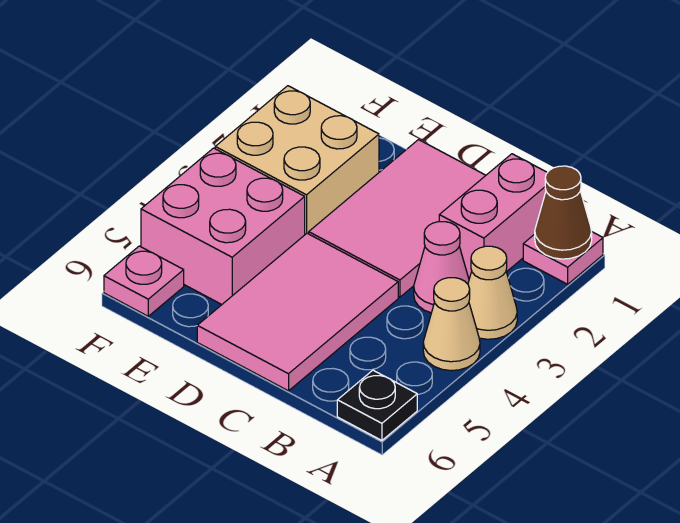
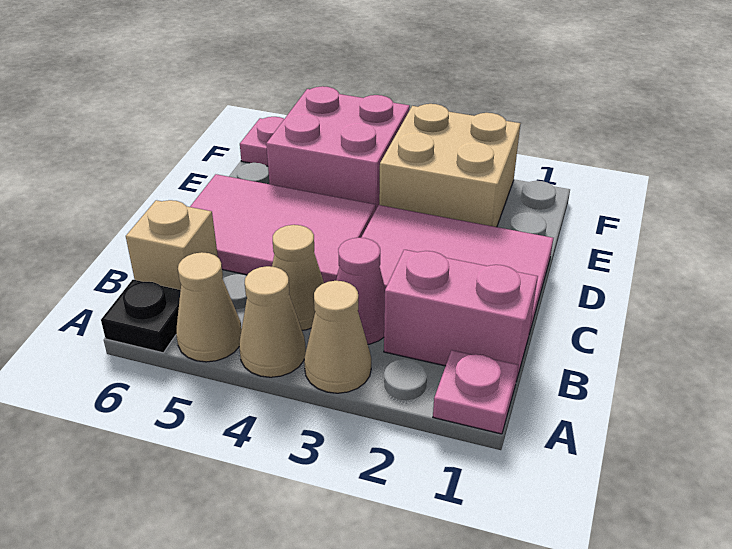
brown cone A1 level 2 -> none
none -> tan cone A5 level 1
none -> tan cone B4 level 1
none -> tan brick B6 level 1

